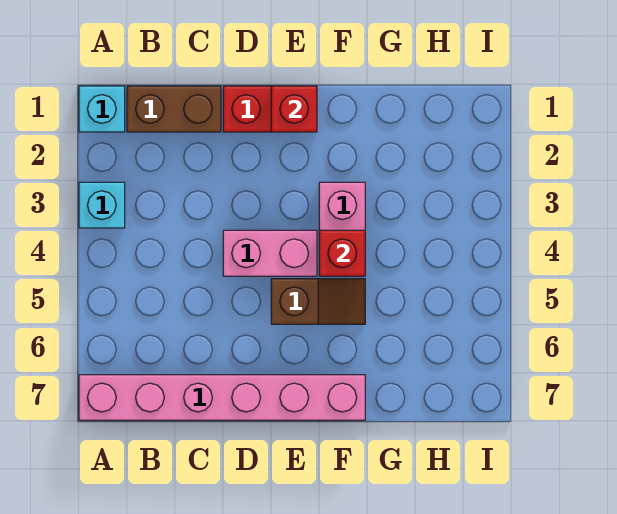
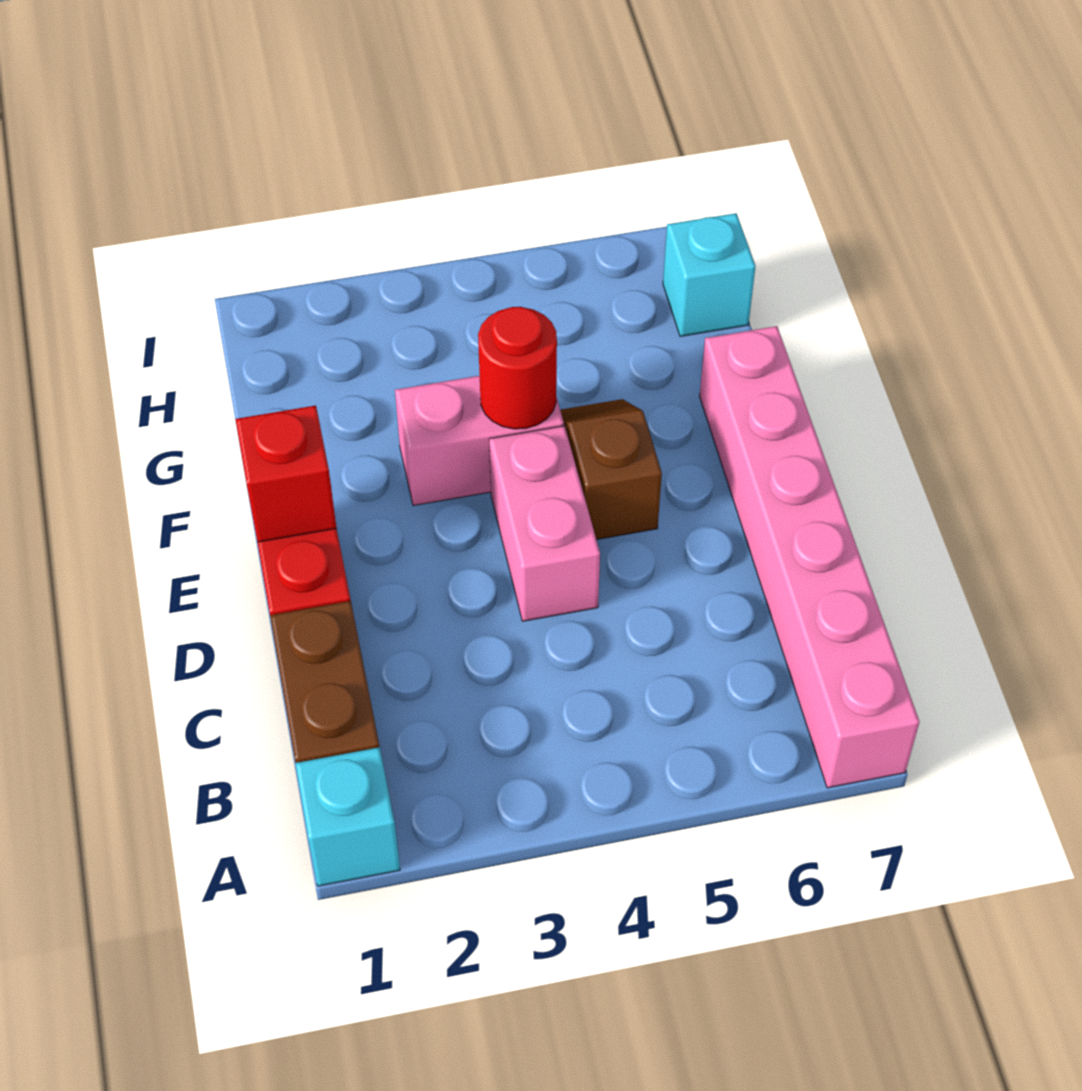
cyan brick A3 level 1 -> cyan brick H7 level 1
red brick F4 level 2 -> red round brick F4 level 2

